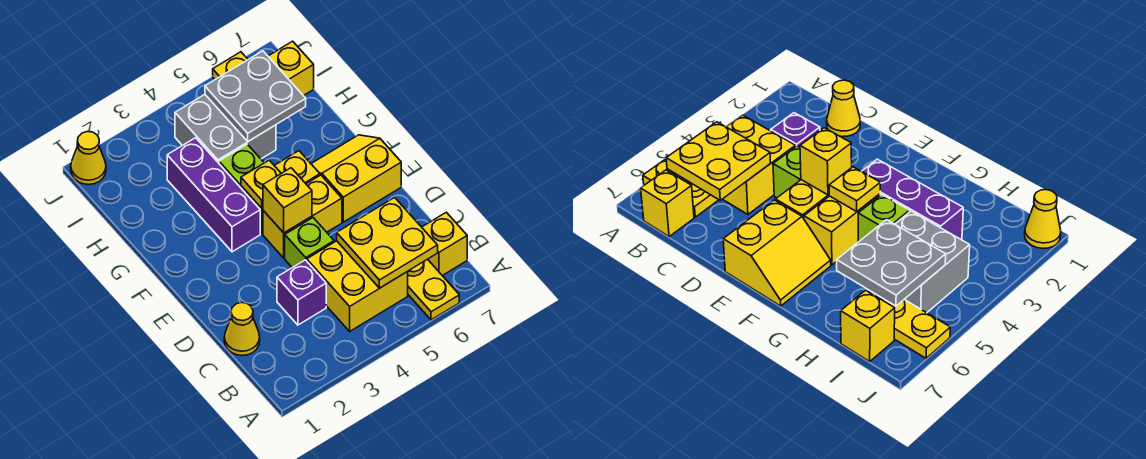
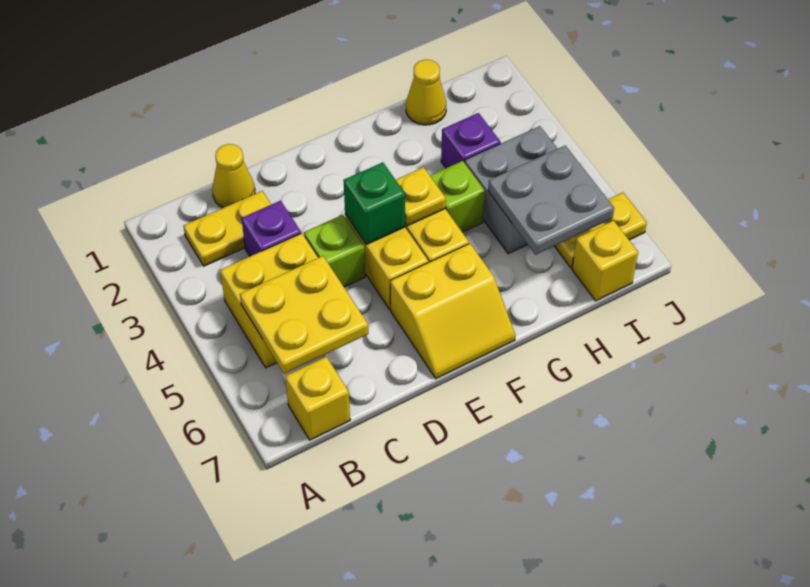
yellow plate A6:B6 level 1 -> yellow plate B2:C2 level 1
yellow brick E4 level 2 -> green brick E4 level 2
yellow slope E6:F7 level 1 top E -> yellow slope E6:F7 level 1 top 6
purple brick F3:H3 level 1 -> purple brick H3 level 1
yellow cone J1 level 1 -> yellow cone H1 level 1

